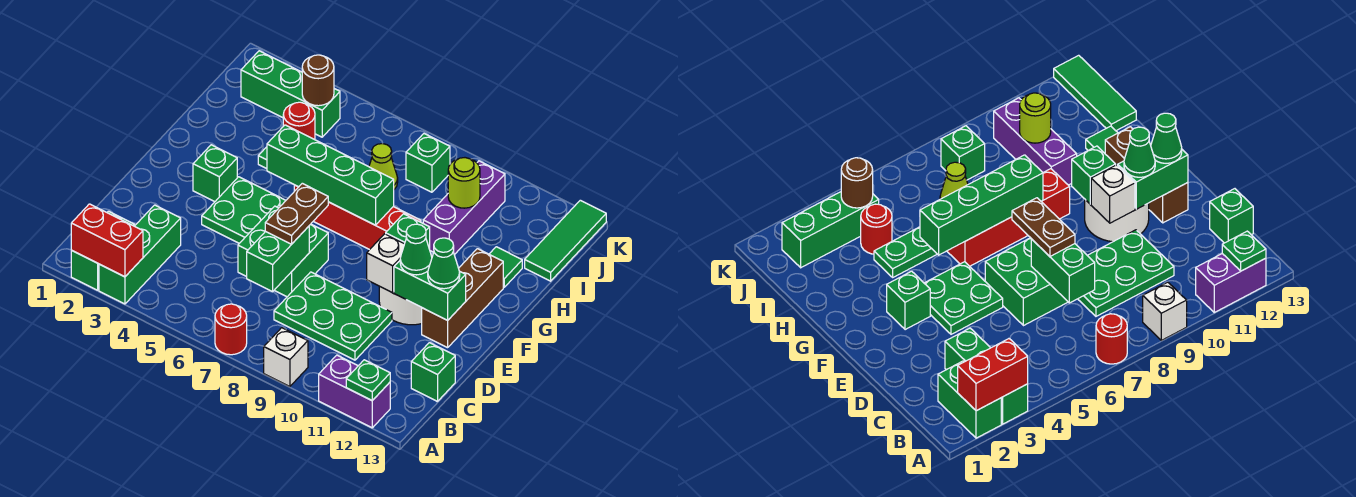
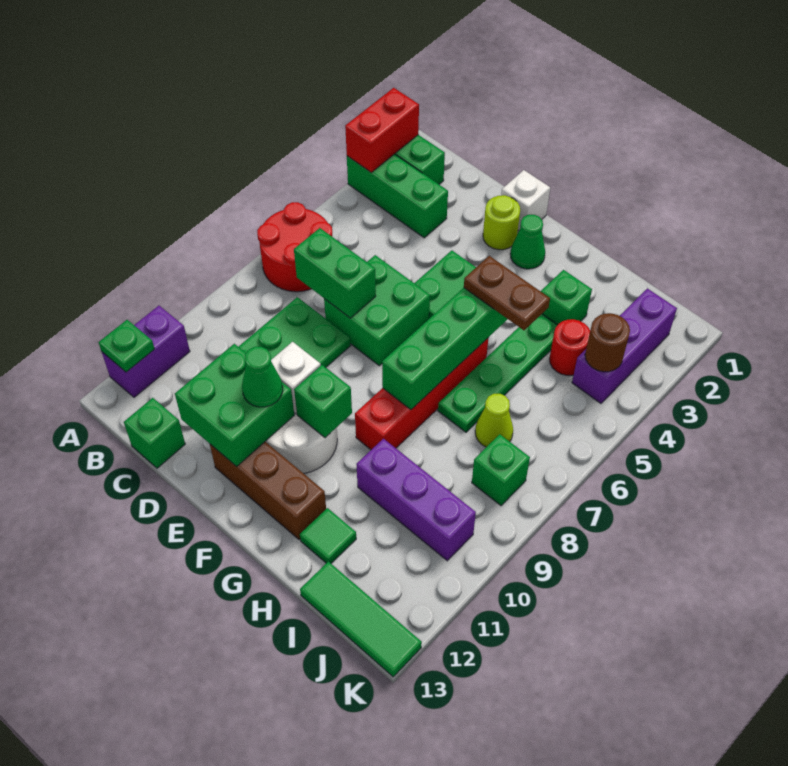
red round brick A7 level 1 -> red round brick A6:B7 level 1
white brick A9 level 1 -> white brick E1 level 1
brown plate D7:E7 level 3 -> brown plate G5:H5 level 3
green brick E11:E12 level 2 -> green brick D11:E12 level 2
green cone E12 level 3 -> green cone F2 level 1
green brick F3 level 1 -> green brick H3 level 1
lime round brick I10 level 2 -> lime round brick E2 level 1
green brick J2:J4 level 1 -> purple brick J2:J4 level 1

